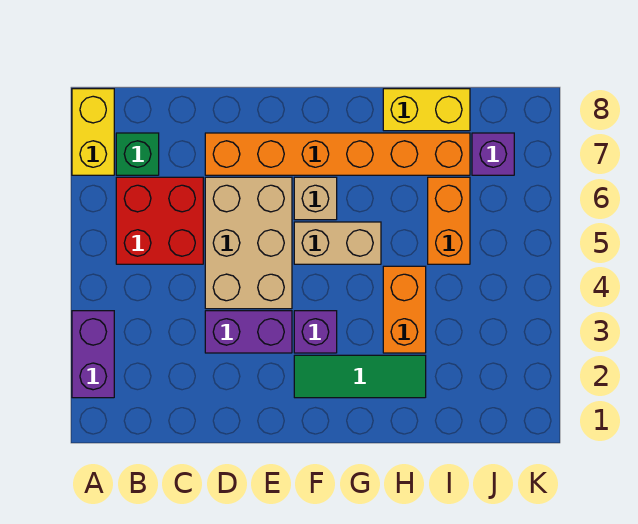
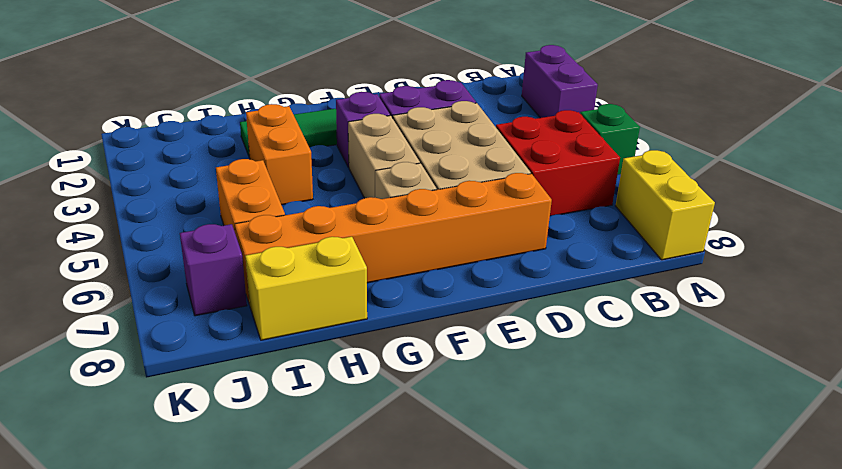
green brick B7 level 1 -> green brick A5 level 1
tan brick F5:G5 level 1 -> tan brick F4:F5 level 1

